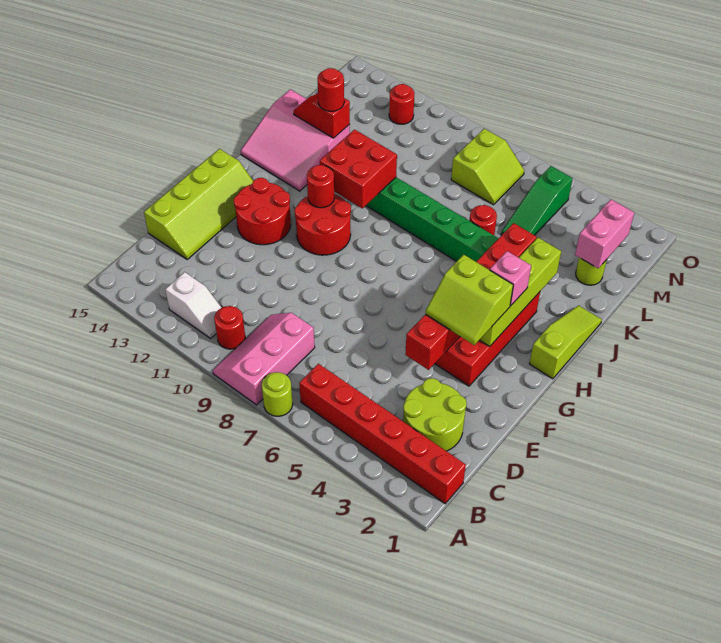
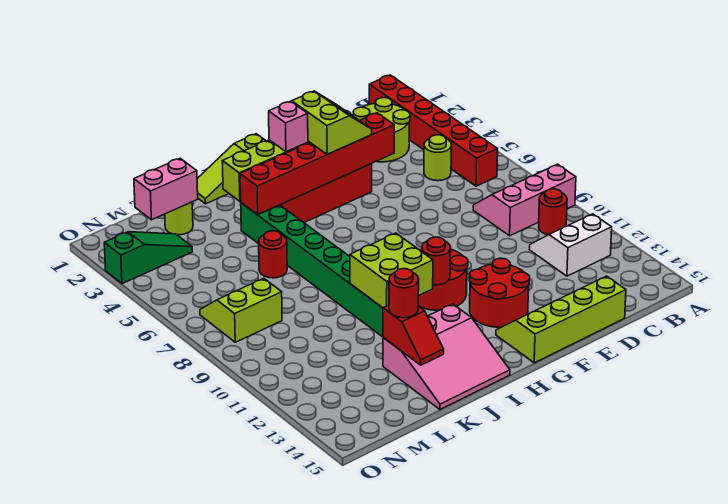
lime round brick A7 level 1 -> lime round brick C5 level 1
pink slope A8:C9 level 1 top 8 -> pink slope A8:C9 level 1 top 9
white slope B11:B12 level 1 top 12 -> white slope B11:C12 level 1 top 12
red brick I10:J11 level 2 -> lime brick I10:J11 level 2
pink slope I13:K15 level 1 top K -> pink slope I13:K15 level 1 top 13
green slope L5:N5 level 1 top N -> green slope M3:O3 level 1 top O
red round brick N12 level 1 -> none

